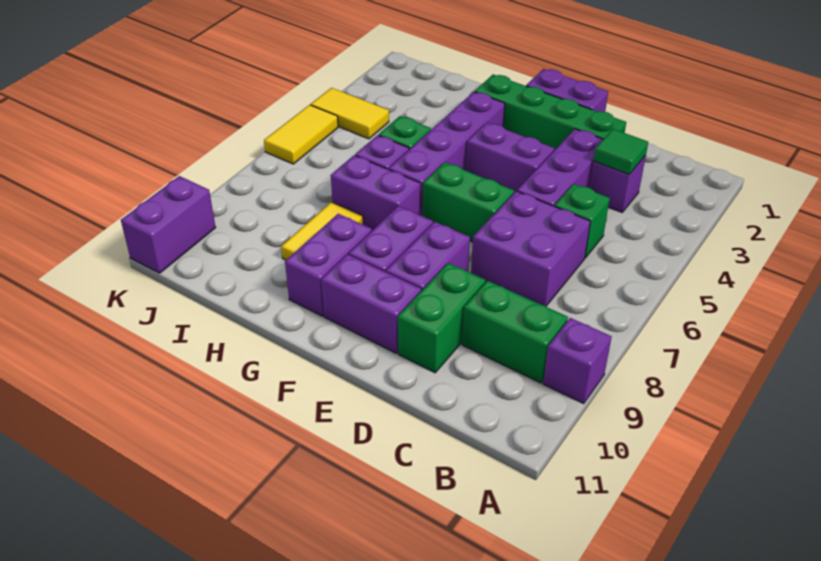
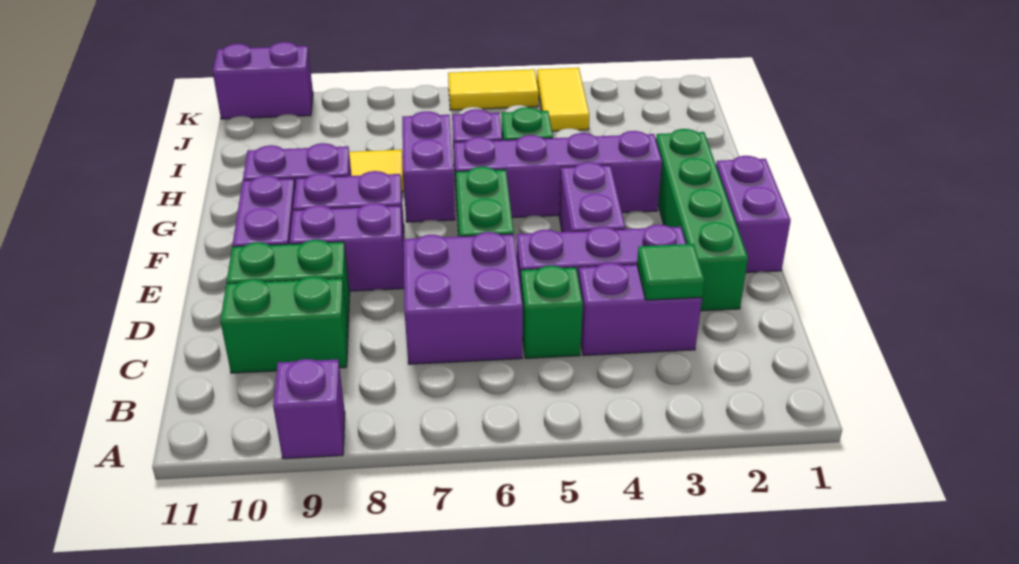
green brick B9:C9 level 1 -> green brick C9:C10 level 1
purple brick C3 level 1 -> purple brick C3:C4 level 1

